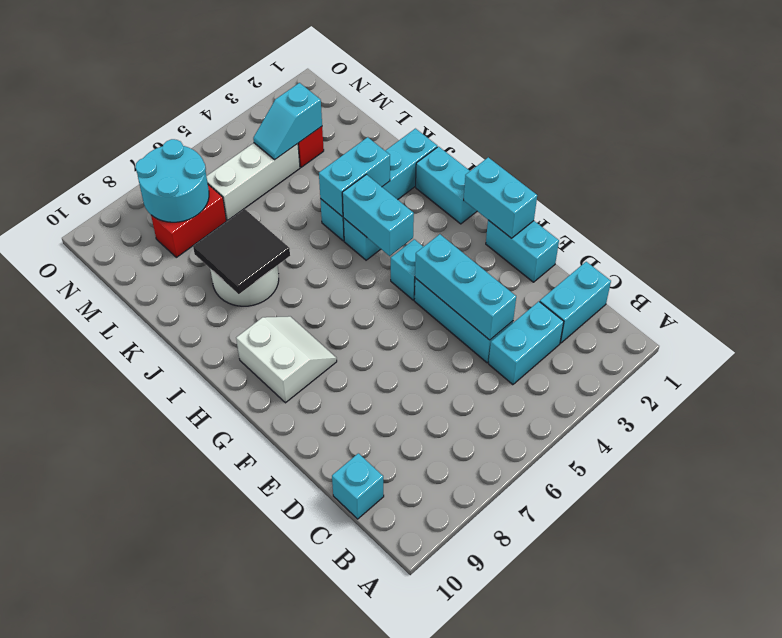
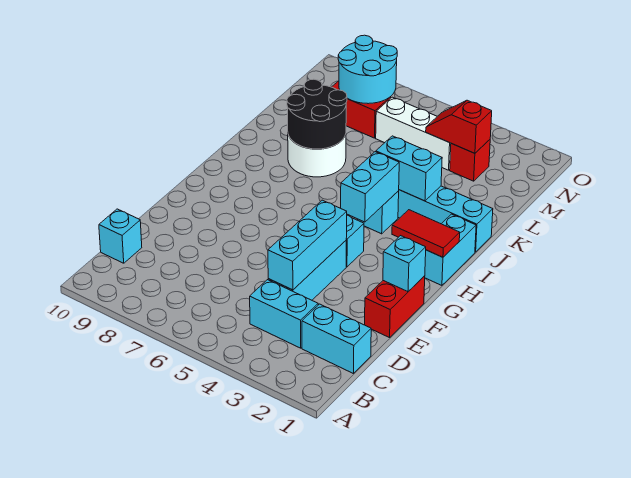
cyan brick E1:F1 level 1 -> red brick E1:F1 level 1
cyan brick F1:G1 level 2 -> cyan brick F1 level 2
white slope G8:H9 level 1 top 9 -> none
none -> red tile H1:H2 level 2
black tile J7:K8 level 2 -> black round brick J7:K8 level 2
cyan slope M3:M4 level 2 top 3 -> red slope M3:M4 level 2 top 3

